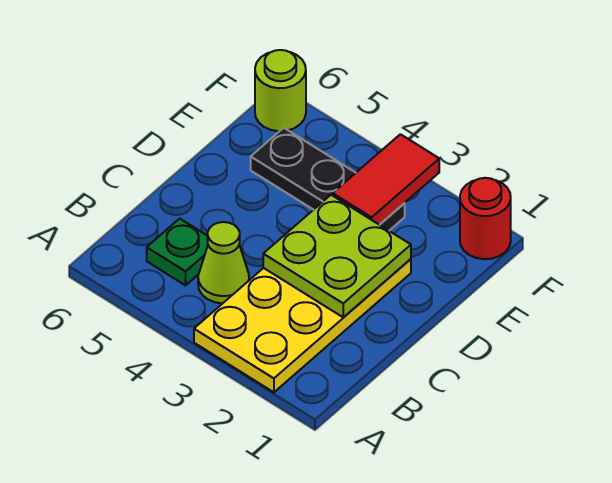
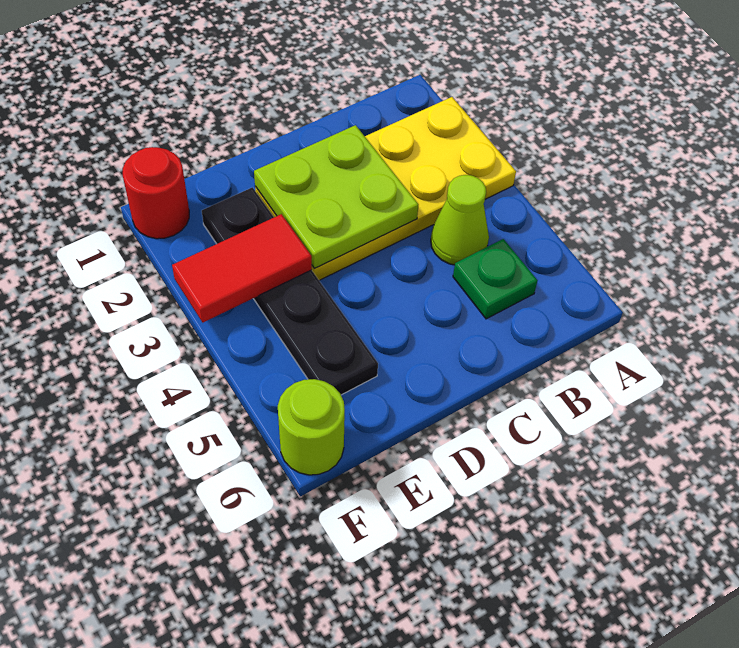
black plate E3:E5 level 1 -> black plate E2:E5 level 1

